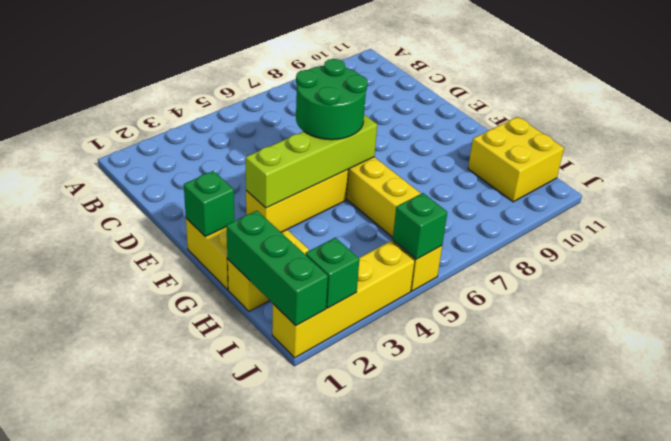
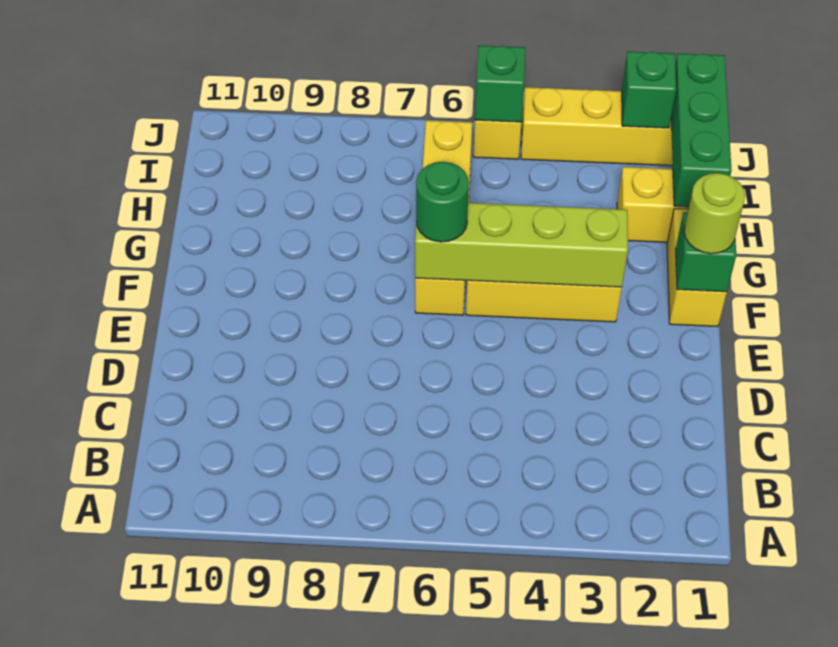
green round brick E5:F6 level 3 -> green round brick F6 level 3
none -> lime round brick F1 level 3
yellow brick H10:I11 level 1 -> none

